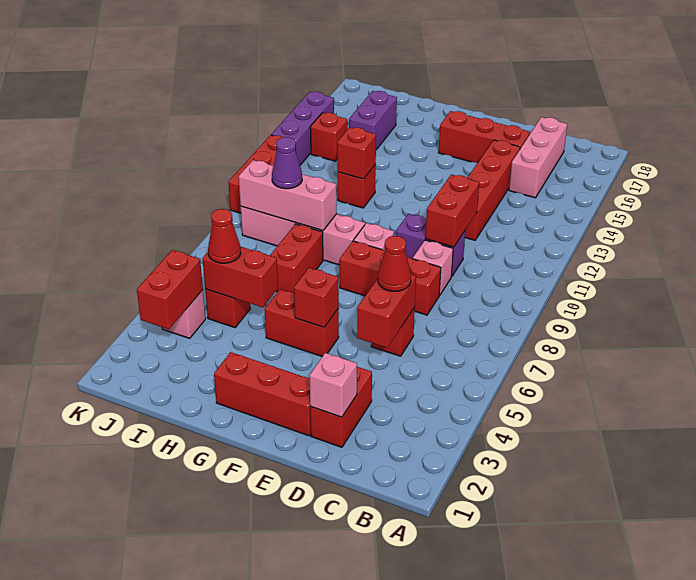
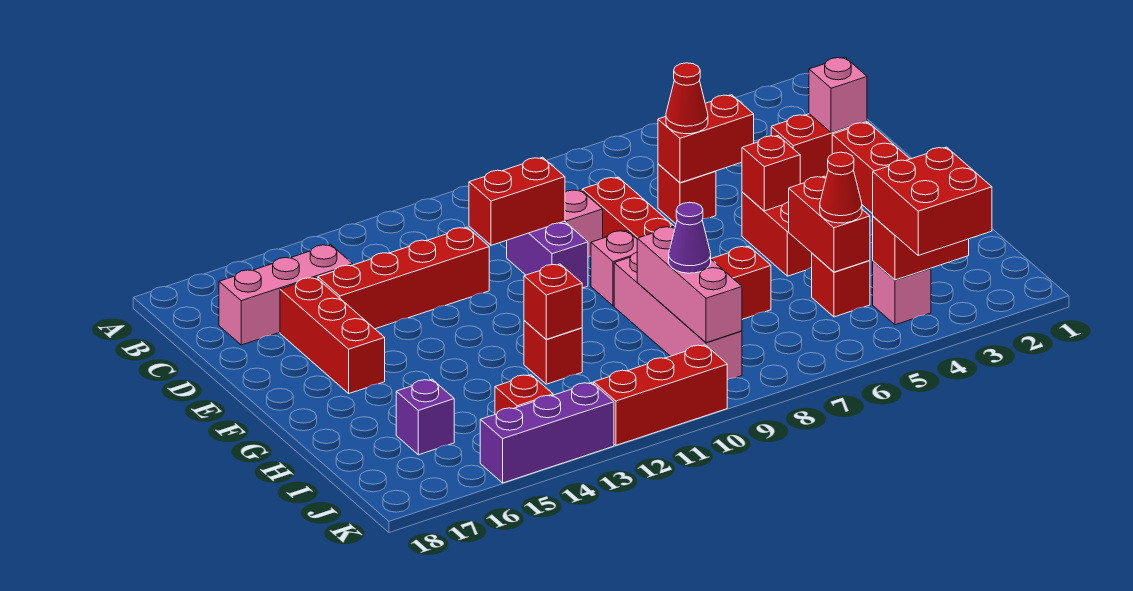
purple brick I15:I16 level 1 -> purple brick I16 level 1
none -> red brick J3:K4 level 3

